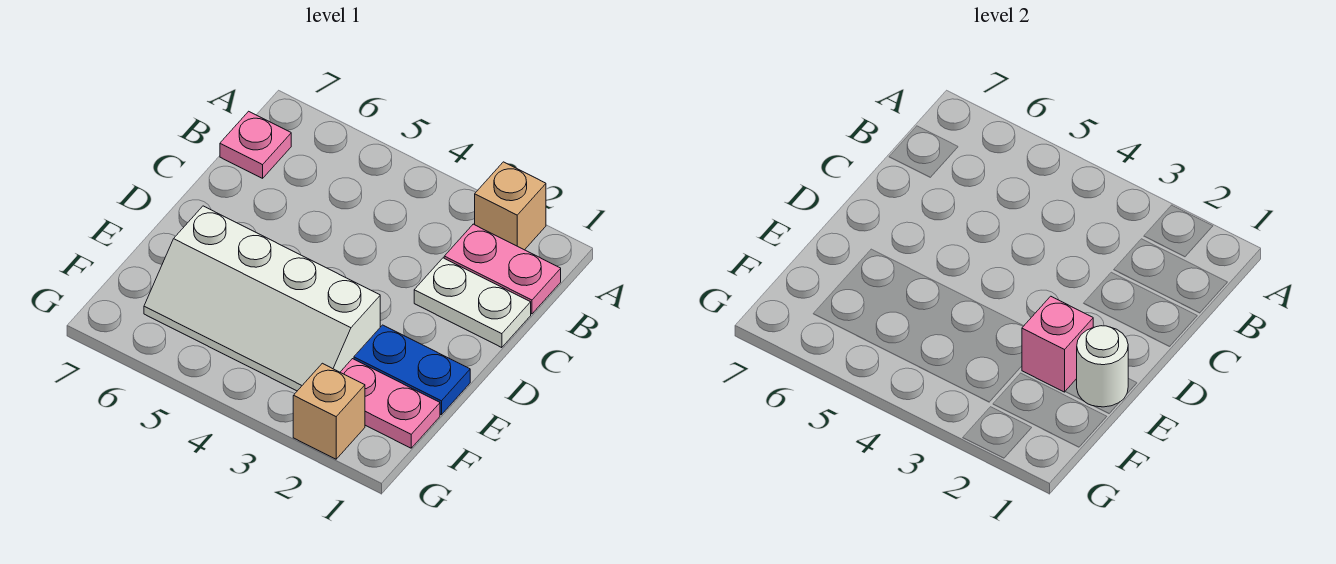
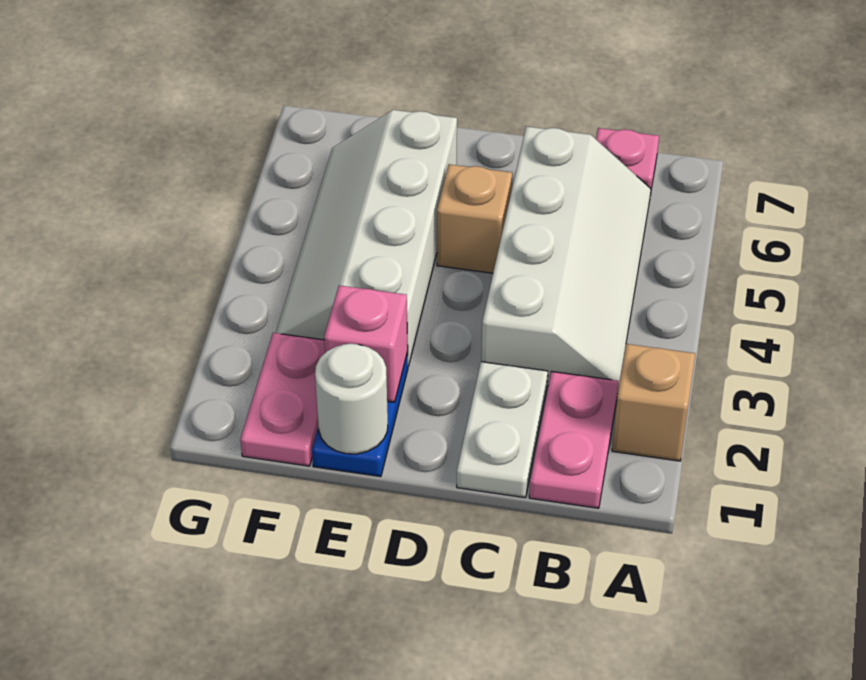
none -> white slope B3:C6 level 1 top C
tan brick G2 level 1 -> tan brick D5 level 1

